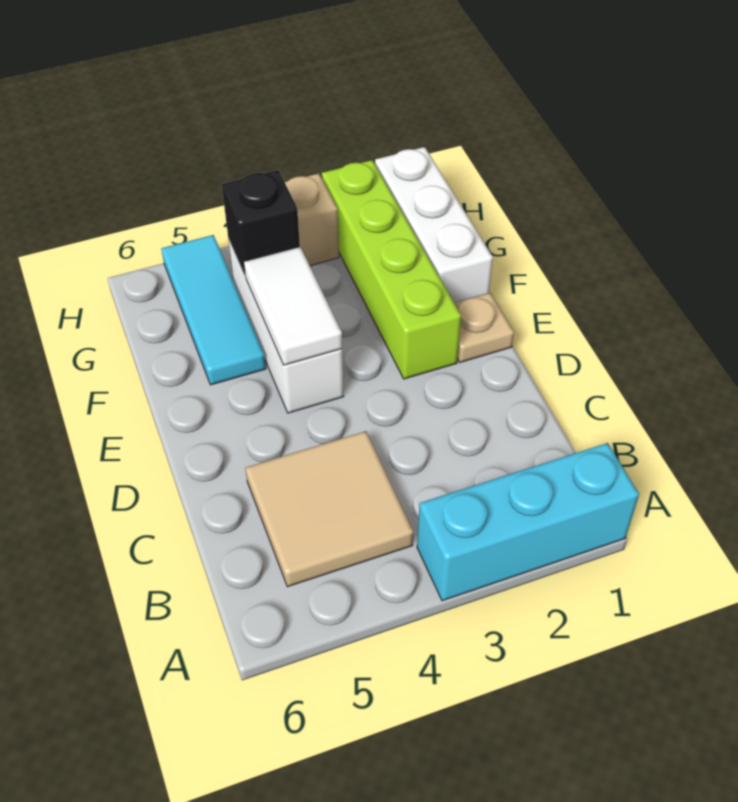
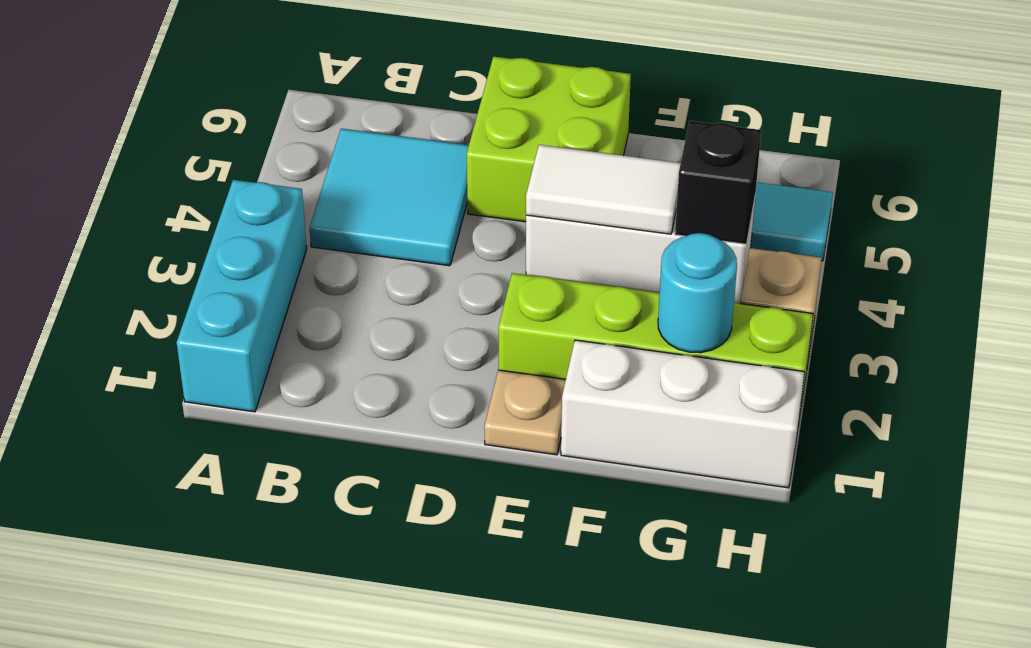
tan tile B4:C5 level 1 -> cyan tile B4:C5 level 1
none -> lime brick D5:E6 level 1
none -> cyan round brick G2 level 2

